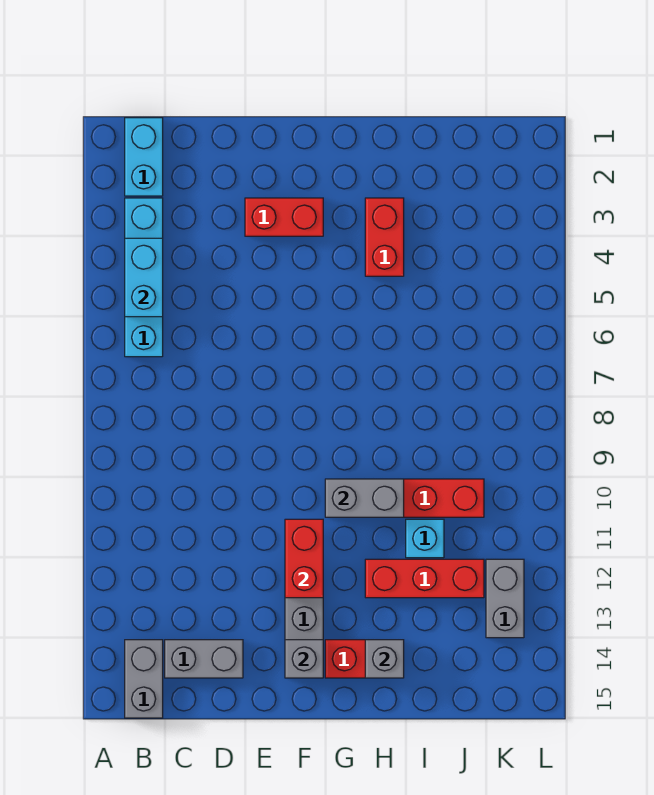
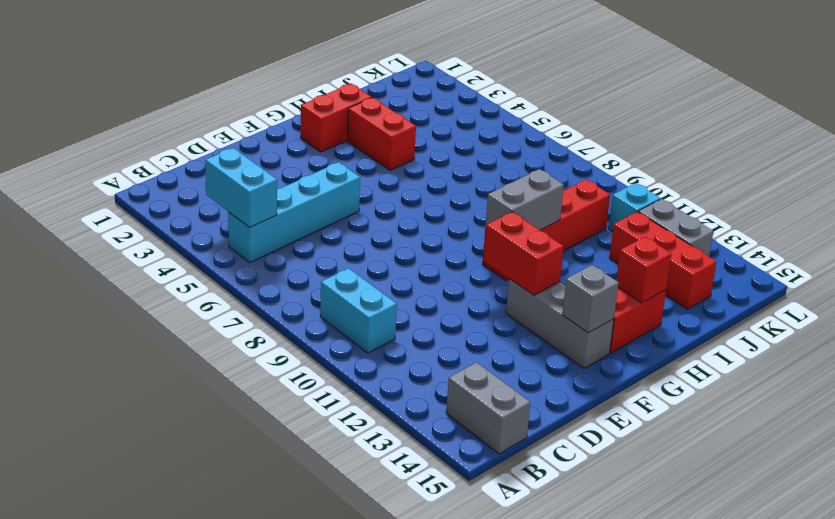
cyan brick B1:B2 level 1 -> cyan brick B9:B10 level 1
cyan brick B3:B6 level 1 -> cyan brick B5:E5 level 1
grey brick C14:D14 level 1 -> none
red brick E3:F3 level 1 -> red brick G2:H2 level 1
red brick H12:J12 level 1 -> red brick J12:J14 level 1
grey brick H14 level 2 -> red brick H14 level 2
cyan brick I11 level 1 -> cyan brick K11 level 1

